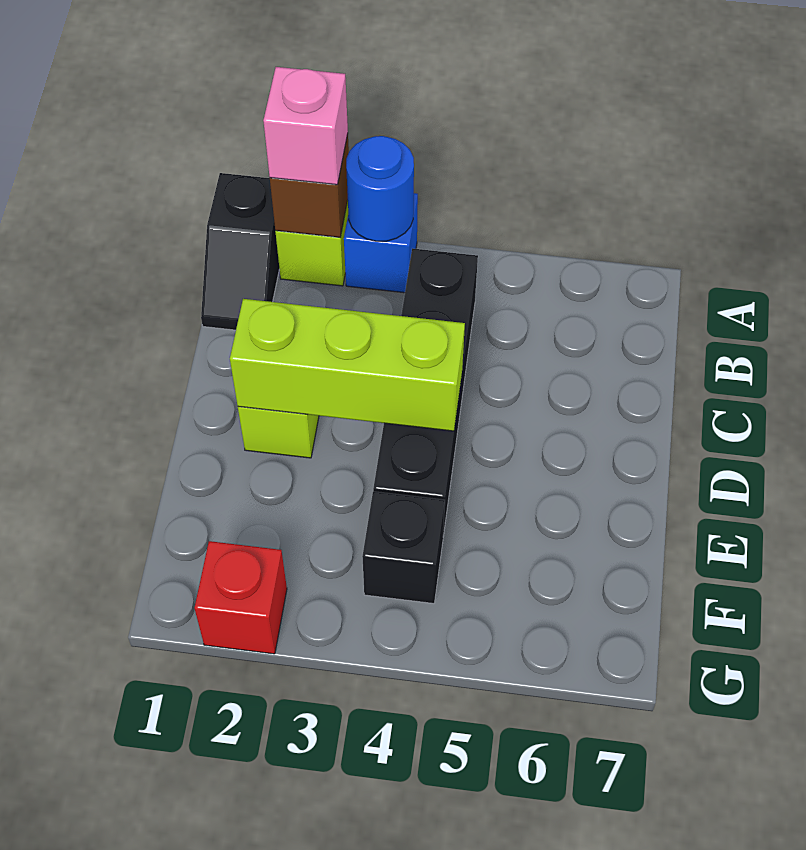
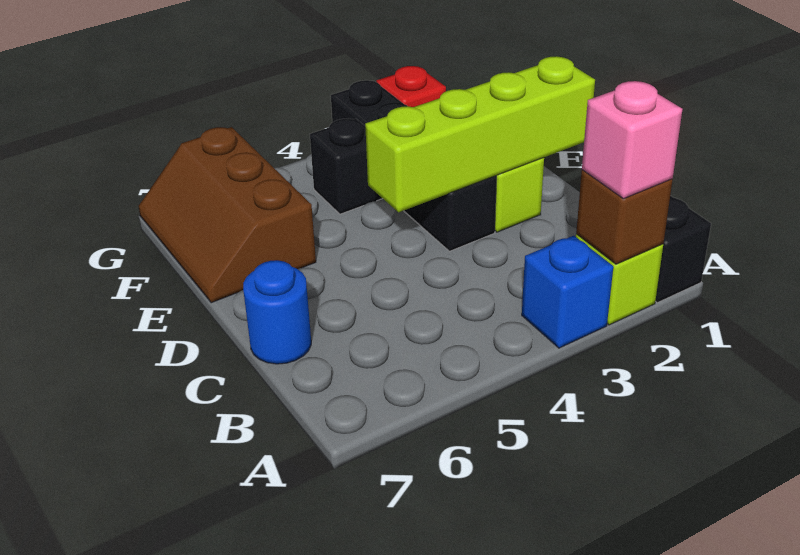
blue round brick A3 level 2 -> blue round brick C7 level 1
black brick B4:E4 level 1 -> black brick D3:G3 level 1
lime brick D2:D4 level 2 -> lime brick D1:D4 level 2
none -> brown slope E6:G7 level 1 top 6

